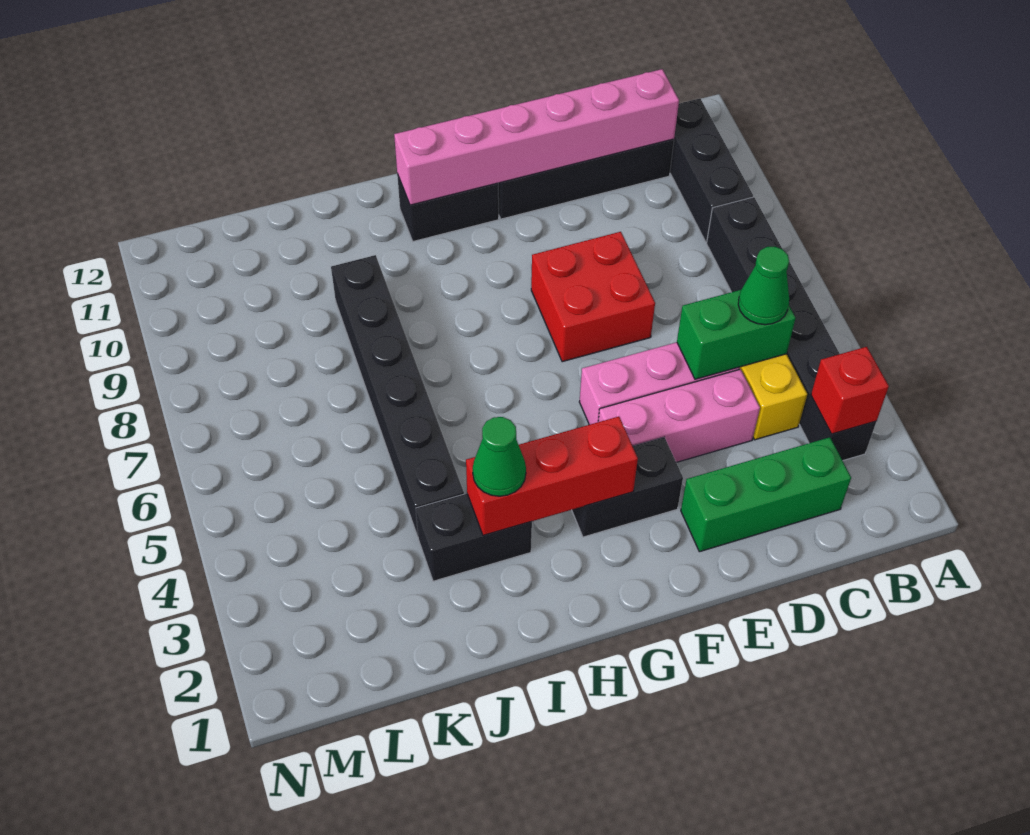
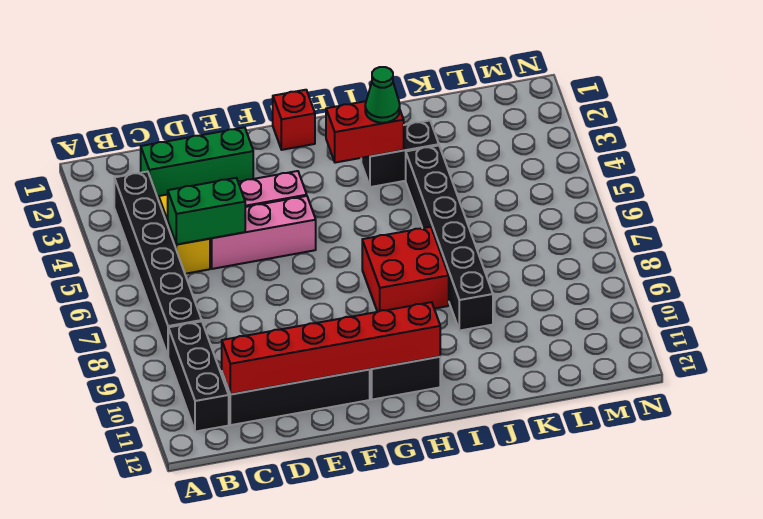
red brick B3 level 2 -> red brick G1 level 1
green cone C5 level 3 -> none
pink brick C11:H11 level 2 -> red brick C11:H11 level 2
red brick E7:F8 level 1 -> red brick H7:I8 level 1
black brick F3:G3 level 1 -> none
red brick G3:I3 level 2 -> red brick H3:I3 level 2

